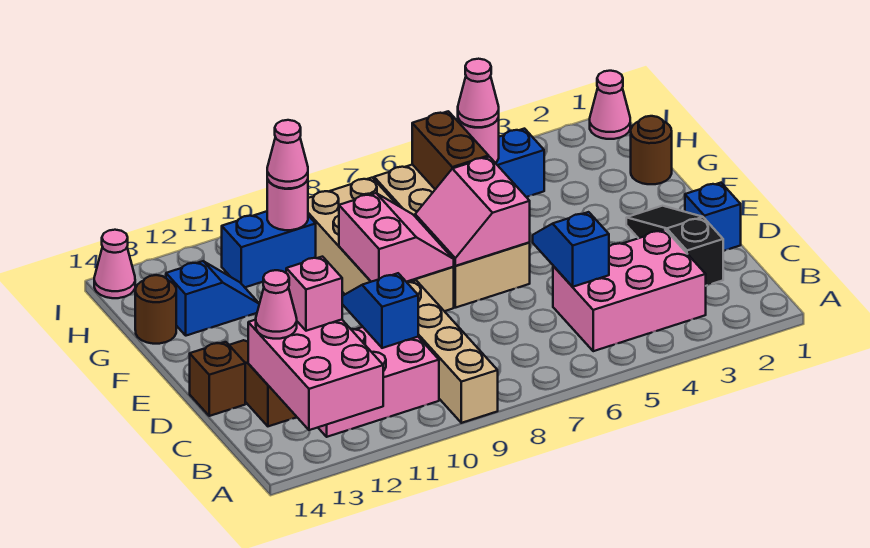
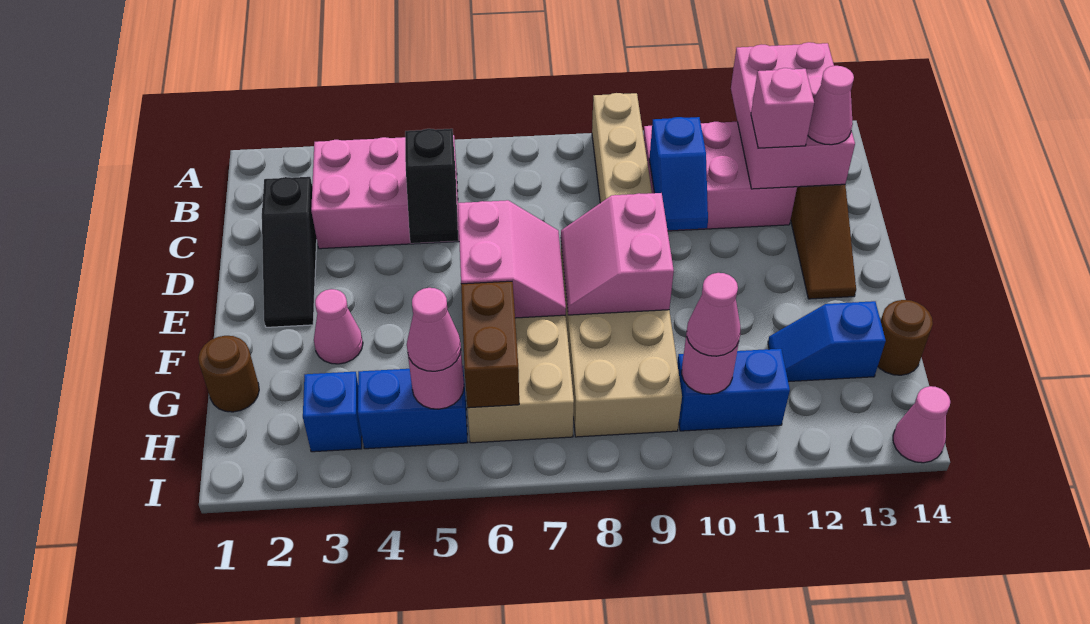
blue slope C5:D5 level 2 top C -> black slope C5:D5 level 2 top C
blue brick D1 level 1 -> blue brick H3 level 1
brown brick D14 level 1 -> none
pink cone I1 level 1 -> pink cone F3 level 1

